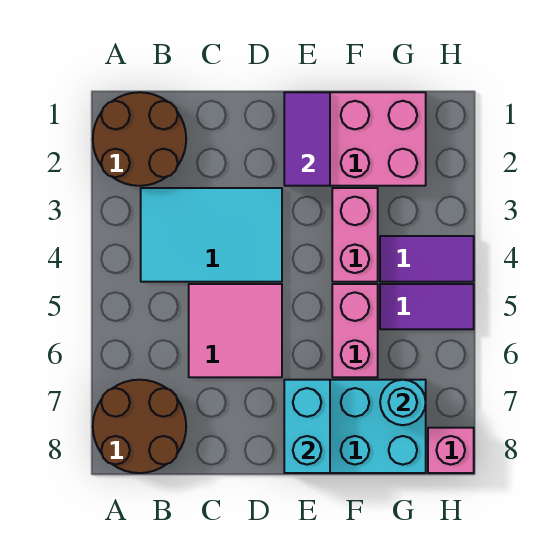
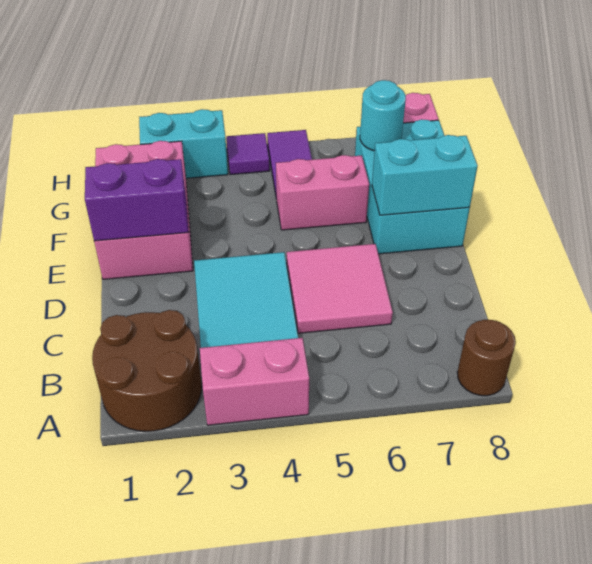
brown round brick A7:B8 level 1 -> brown round brick A8 level 1
purple tile E1:E2 level 2 -> purple brick E1:E2 level 2
pink brick F3:F4 level 1 -> pink brick A3:A4 level 1
purple tile G4:H4 level 1 -> purple tile H4 level 1
none -> cyan brick H2:H3 level 1

